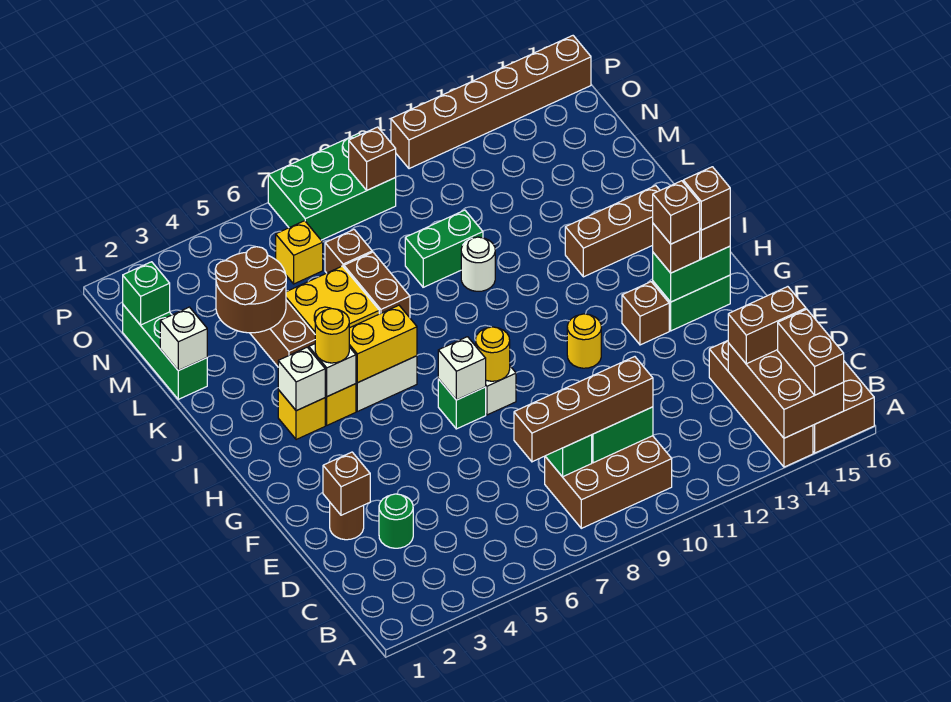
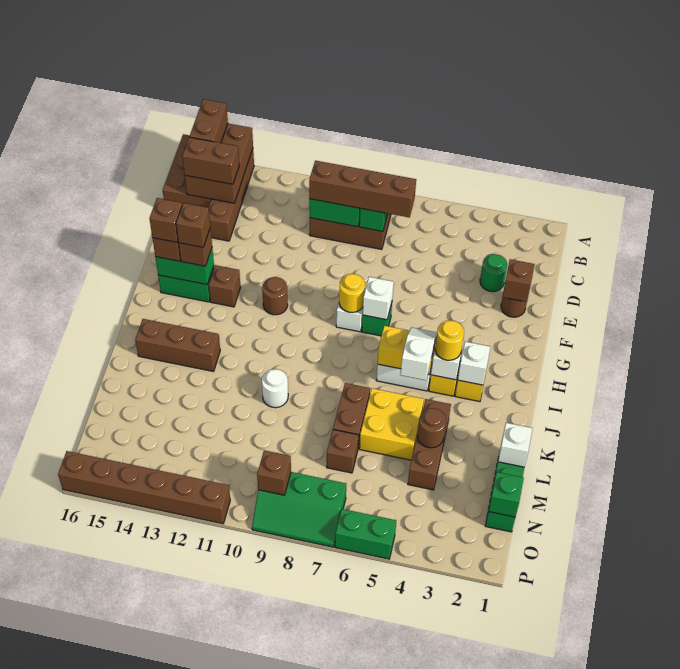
yellow round brick G11 level 1 -> brown round brick G11 level 1
none -> white slope I5:J5 level 3 top J
brown round brick L3:M4 level 2 -> brown round brick L4 level 2
green brick L9:L10 level 1 -> green brick P5:P6 level 1
yellow brick N6 level 1 -> none
green brick O7:P9 level 1 -> green slope O7:P9 level 1 top O

